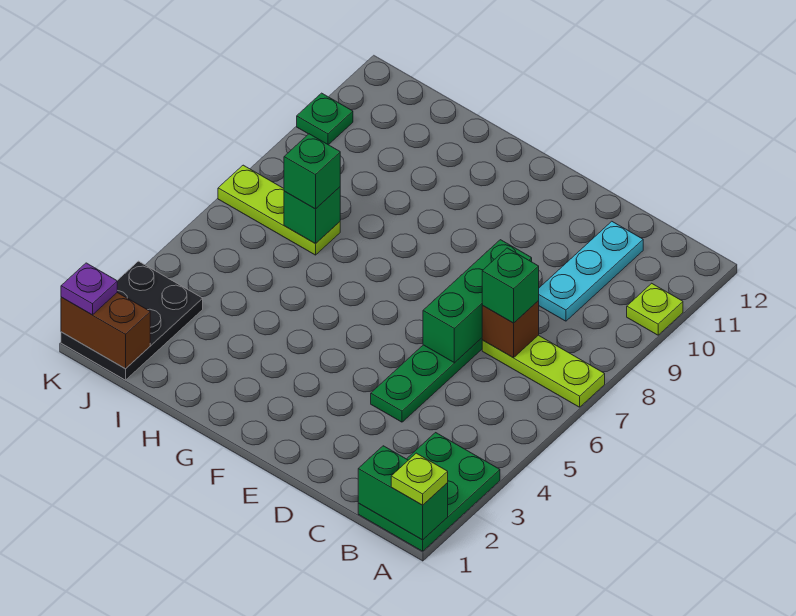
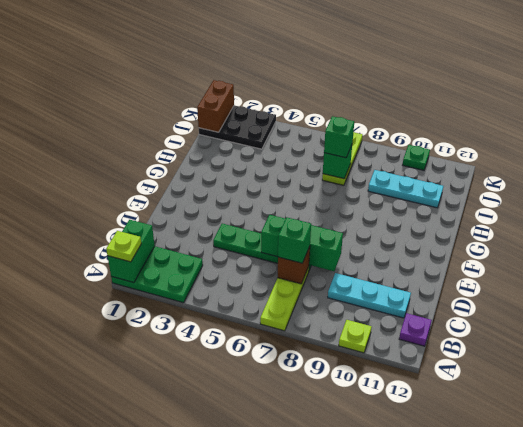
none -> cyan plate I9:I11 level 1
purple plate K1 level 3 -> purple plate B12 level 1

